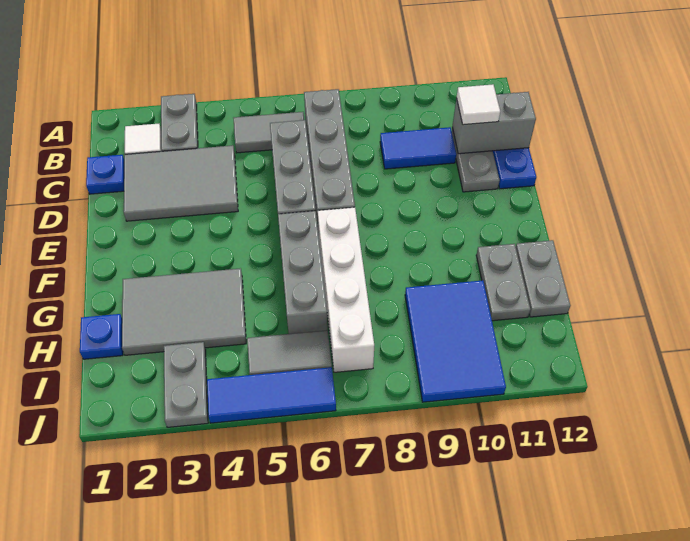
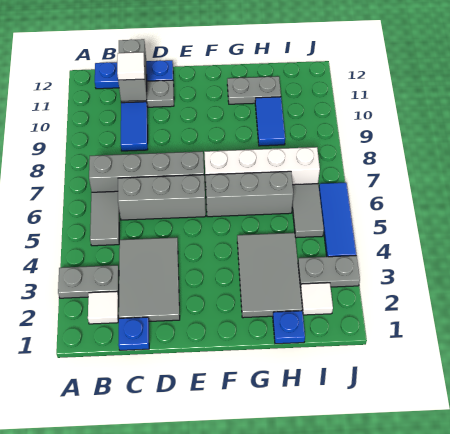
grey plate G12:H12 level 1 -> none
blue tile H9:J10 level 1 -> blue tile H9:H10 level 1
none -> white tile I2 level 1

